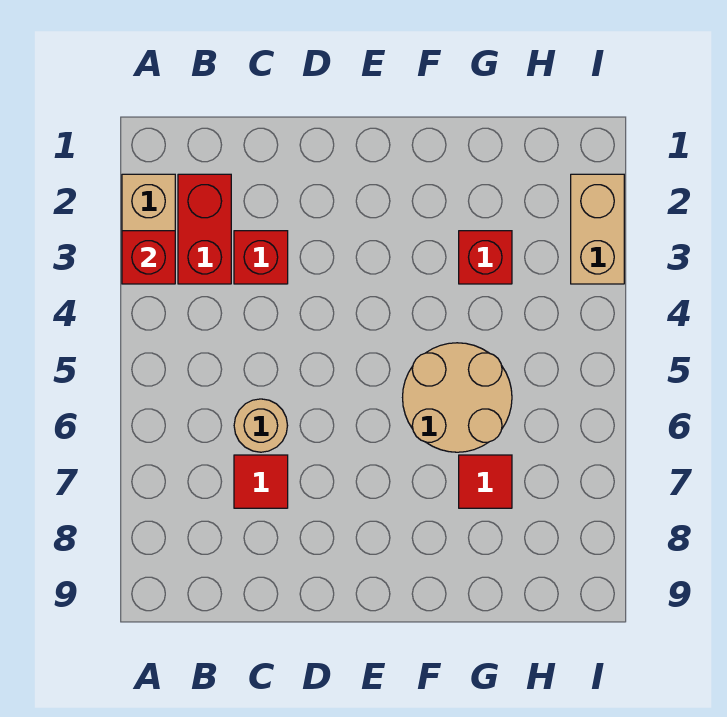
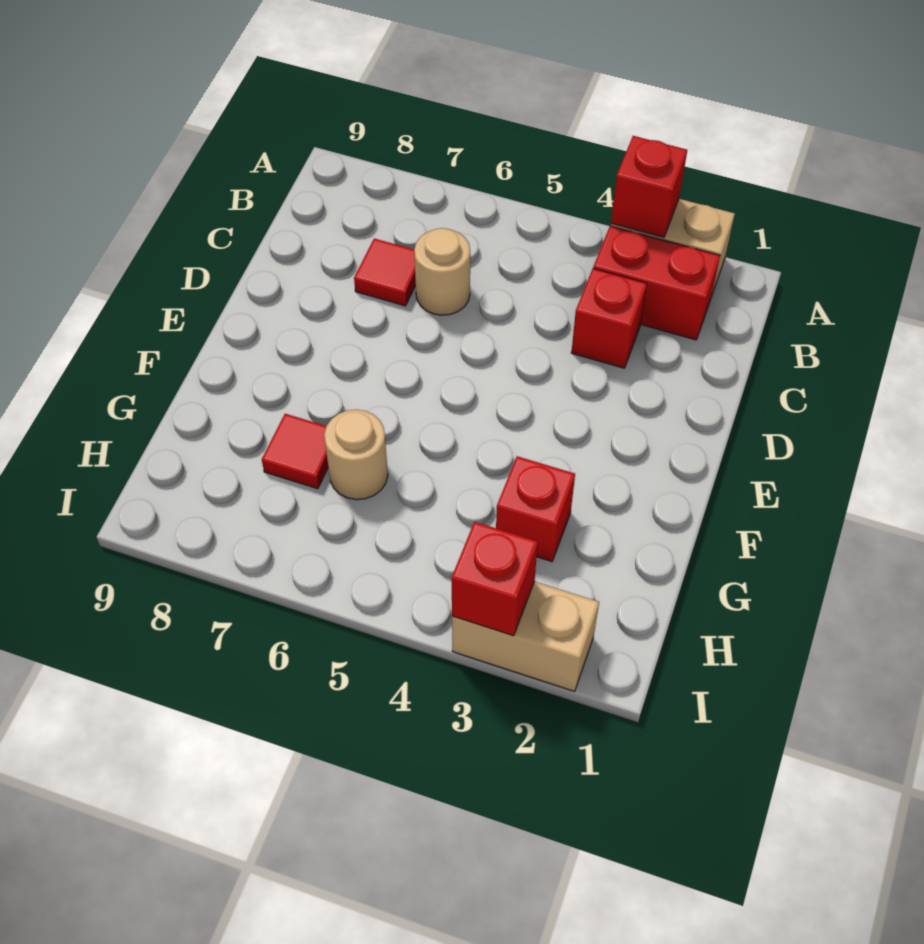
tan round brick F5:G6 level 1 -> tan round brick G6 level 1
none -> red brick I3 level 2

